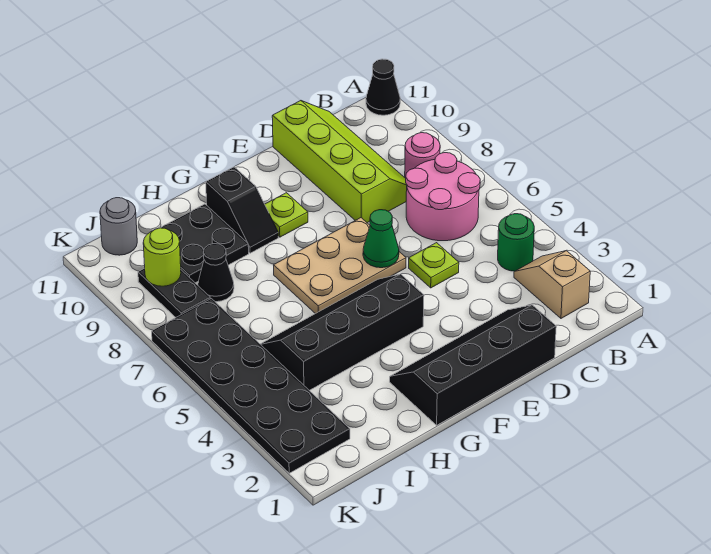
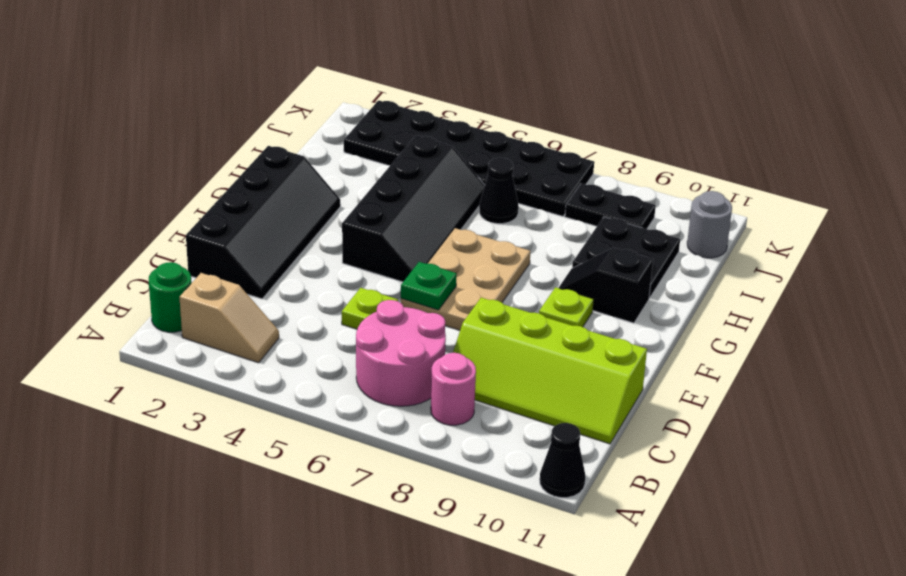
green round brick B4 level 1 -> green round brick B1 level 1
green cone E6 level 2 -> green plate E6 level 2
black cone I8 level 1 -> black cone I6 level 1
lime round brick J9 level 2 -> none

